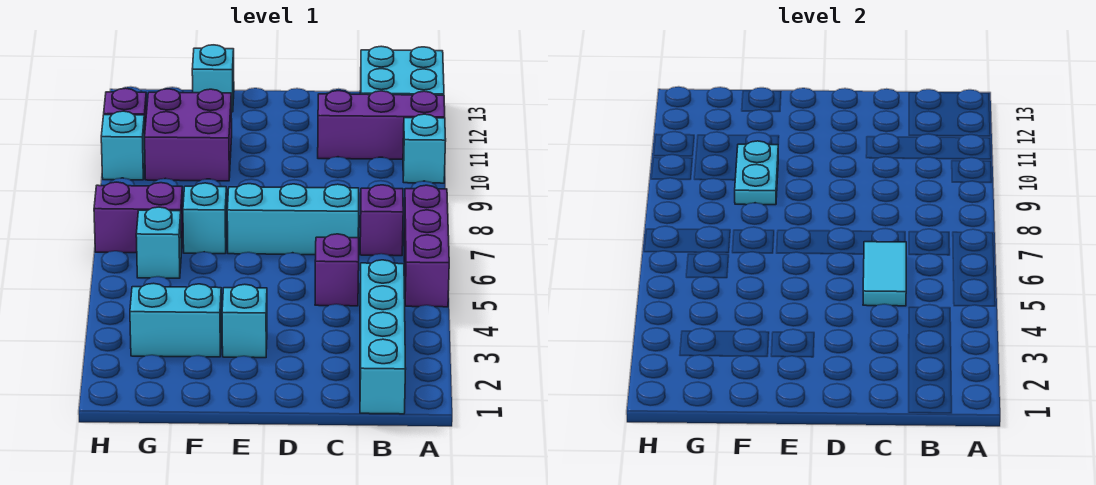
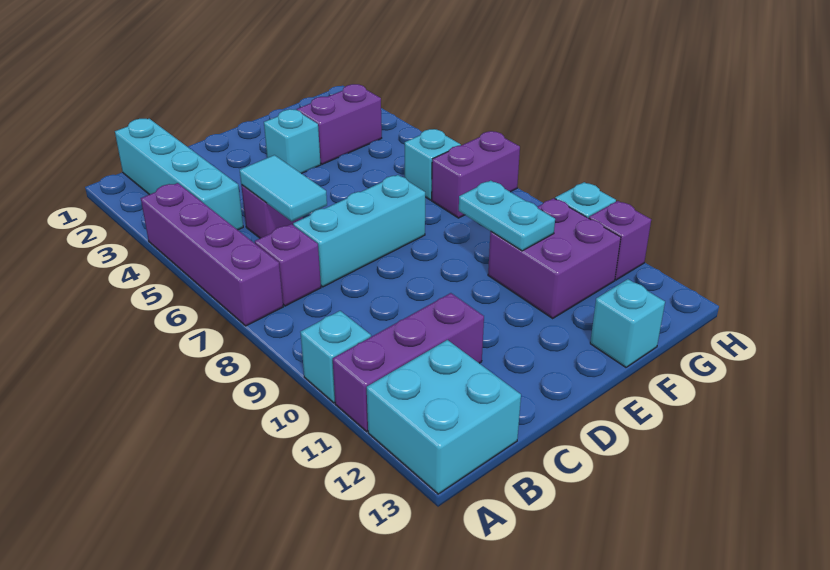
purple brick A5:A7 level 1 -> purple brick A4:A7 level 1
cyan brick F3:G3 level 1 -> purple brick F3:G3 level 1
cyan brick F7 level 1 -> none

